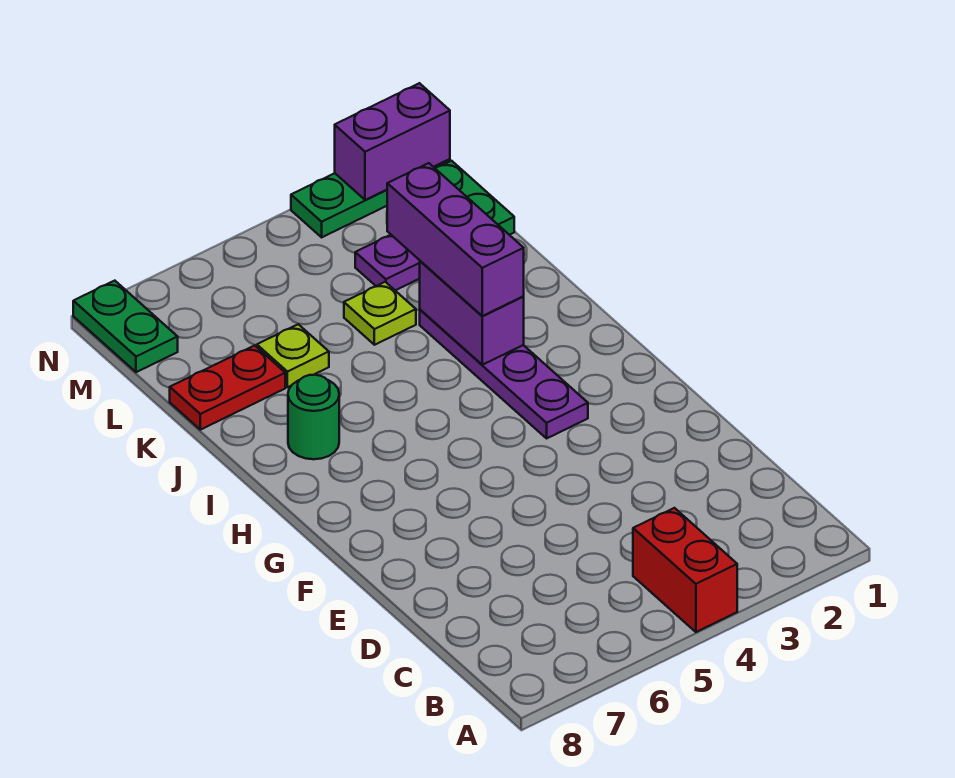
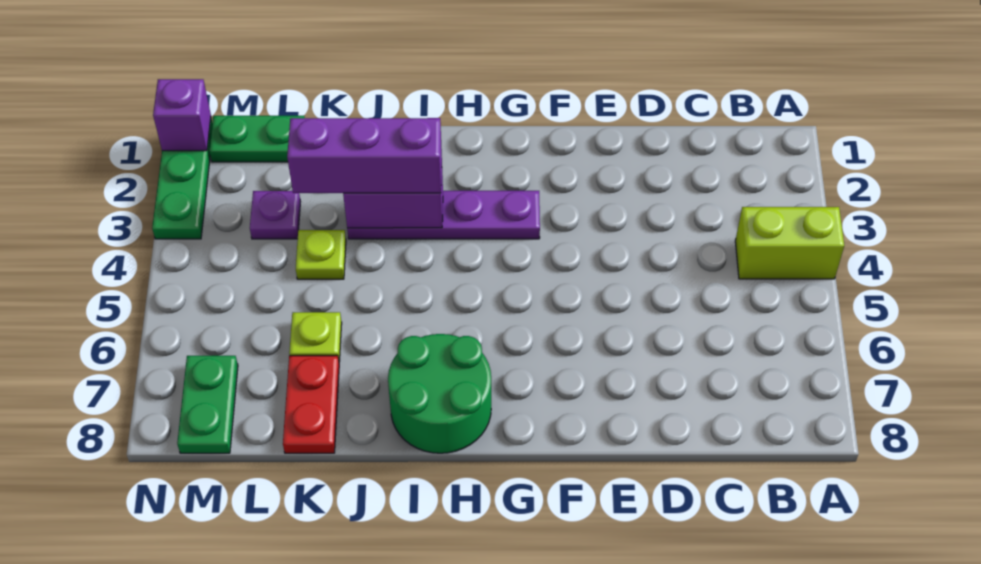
red brick A4:B4 level 1 -> lime brick A4:B4 level 1
green round brick I7 level 1 -> green round brick H7:I8 level 1
green plate M8:N8 level 1 -> green plate M7:M8 level 1
purple brick N1:N2 level 2 -> purple brick N1 level 2

